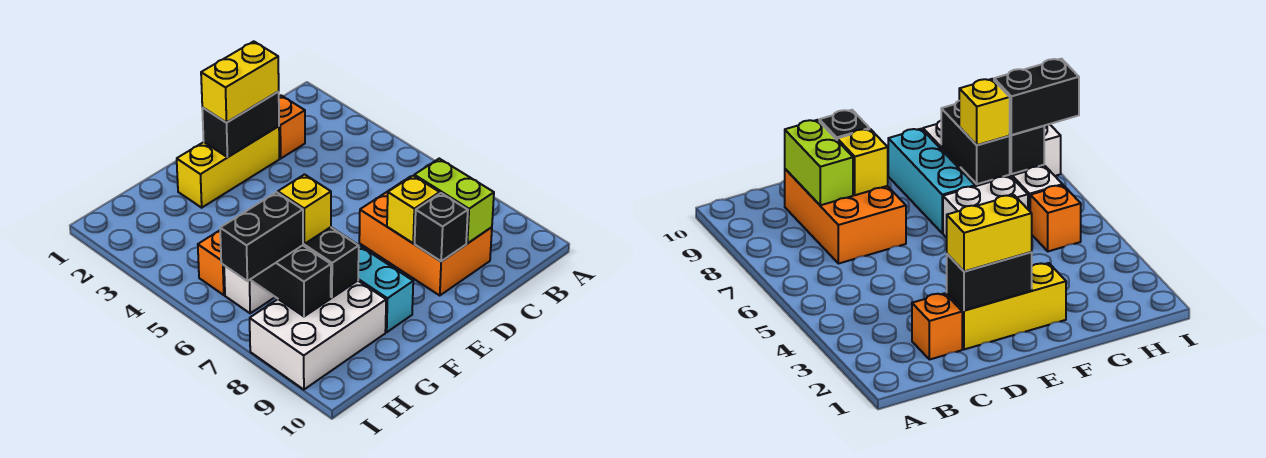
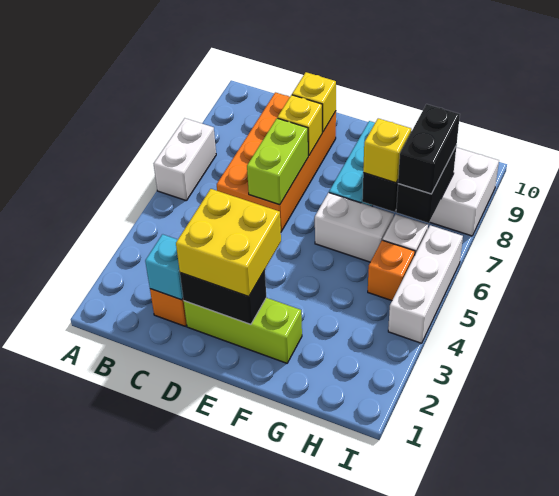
none -> white brick A6:A7 level 1
none -> cyan brick C2 level 2
orange brick C7:D9 level 1 -> orange brick C6:D9 level 1
lime brick C8:C9 level 2 -> lime brick D6:D7 level 2
yellow brick D2:F2 level 1 -> lime brick D2:F2 level 1
yellow brick D2:E2 level 3 -> yellow brick D2:E3 level 3
black brick D9 level 2 -> yellow brick D9 level 2
black brick H7:I7 level 3 -> black brick H7:H8 level 3
none -> white brick I4:I6 level 1

